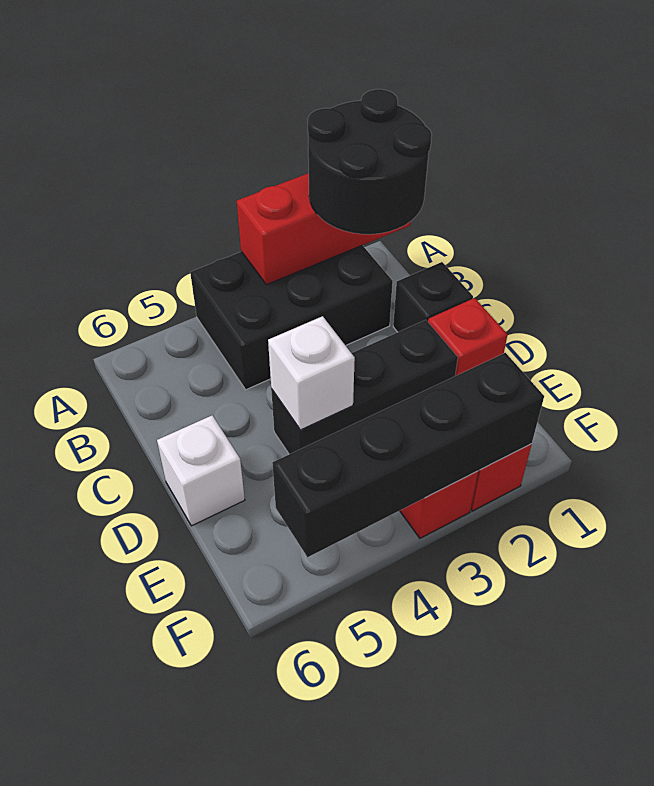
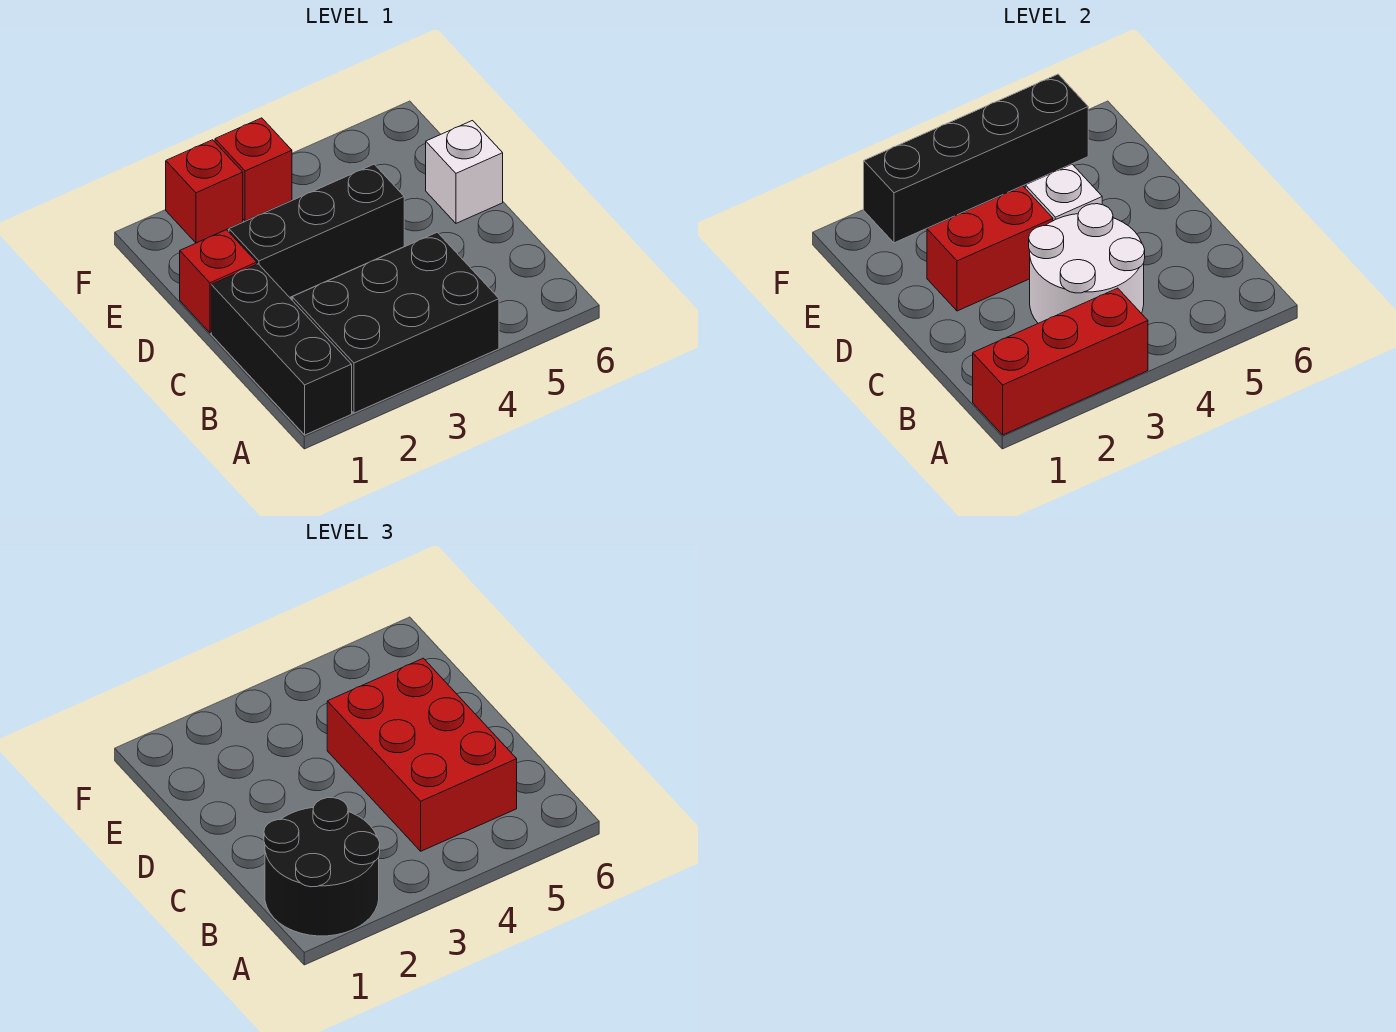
none -> white round brick B3:C4 level 2
none -> red brick B4:D5 level 3
black brick C1 level 1 -> black brick A1:C1 level 1
none -> red brick D2:D3 level 2

